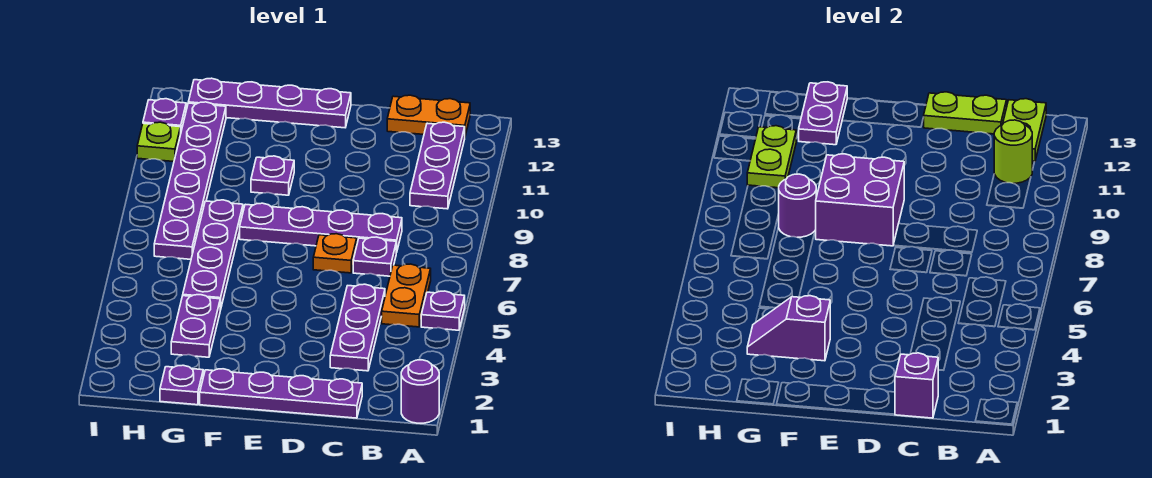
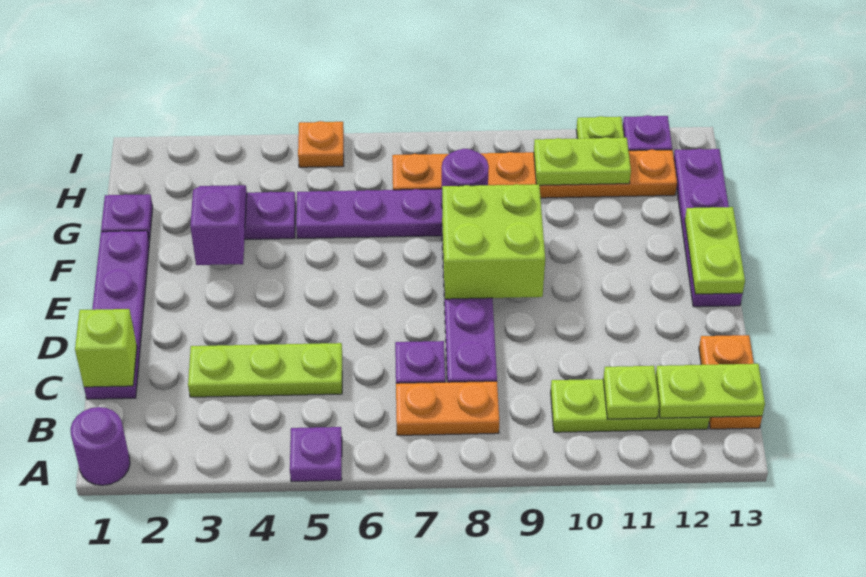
orange plate B5:B6 level 1 -> orange plate B7:B8 level 1
purple plate B10:B12 level 1 -> lime plate B10:B12 level 1
lime round brick B11 level 2 -> lime plate B11 level 2
purple brick C1 level 2 -> lime brick C1 level 2
purple plate C3:C5 level 1 -> lime plate C3:C5 level 1
lime plate C13:D13 level 2 -> lime plate E13:F13 level 2
orange plate D7 level 1 -> orange plate I5 level 1
purple brick E8:F9 level 2 -> lime brick E8:F9 level 2
purple plate F10 level 1 -> none
purple plate G12:G13 level 2 -> none
purple plate H7:H12 level 1 -> orange plate H7:H12 level 1

